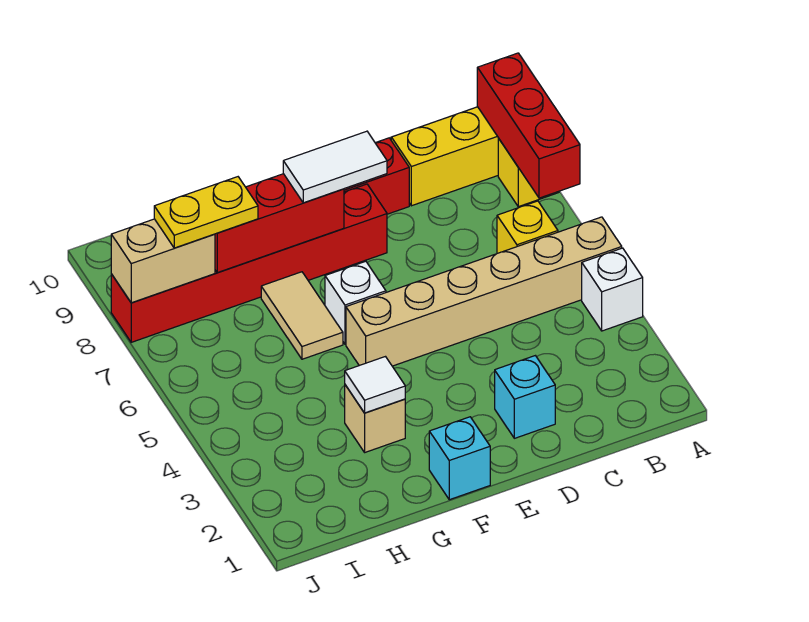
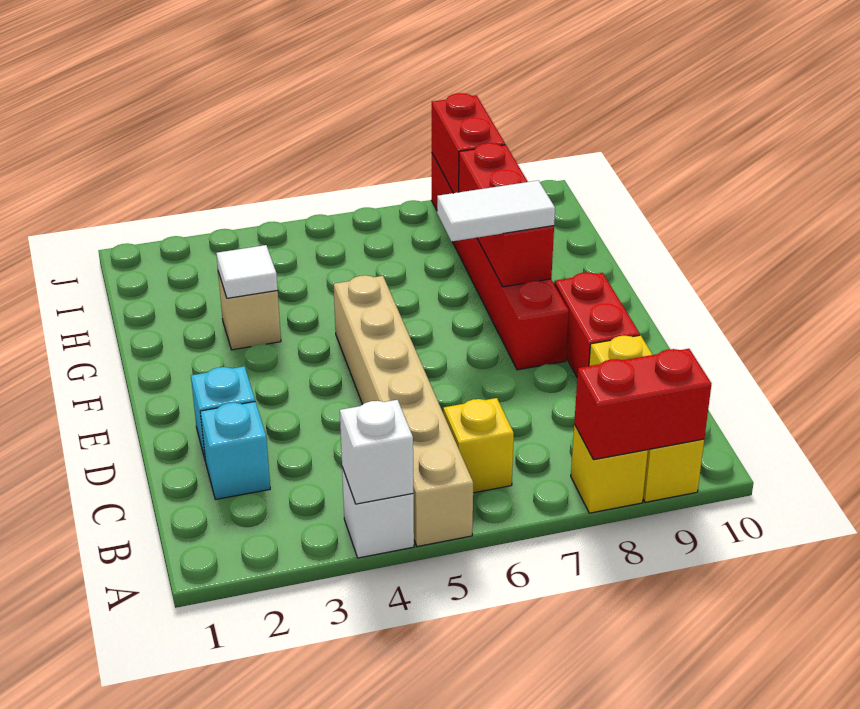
red brick A7:A9 level 2 -> red brick A8:A9 level 2
white tile E8:F8 level 3 -> white tile F7:F8 level 3
cyan brick F1 level 1 -> cyan brick C2 level 1
white brick F6 level 1 -> white brick A4 level 2
tan tile G6:G7 level 1 -> none
yellow plate H8:I8 level 3 -> none
tan brick I8:J8 level 2 -> red brick I8:J8 level 2

